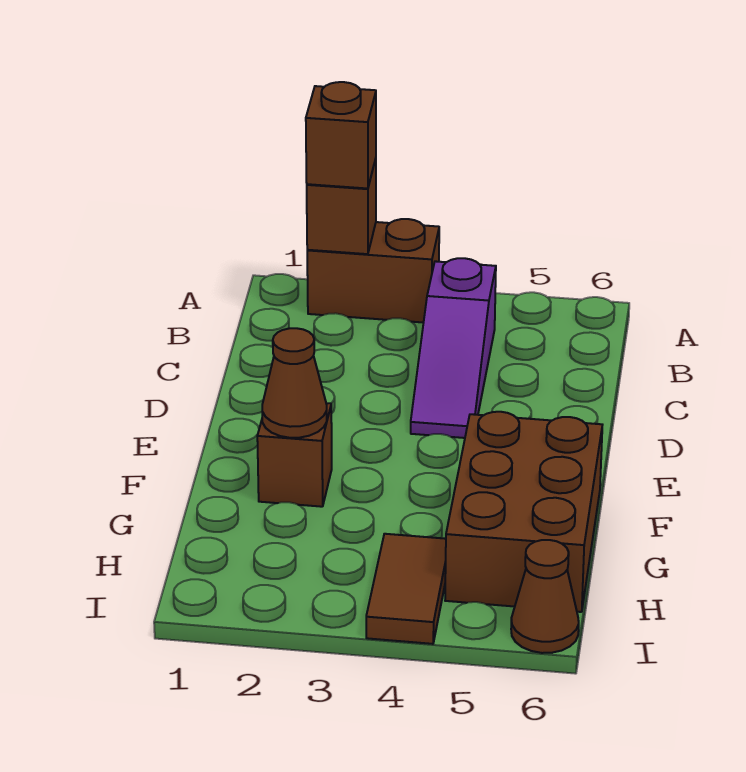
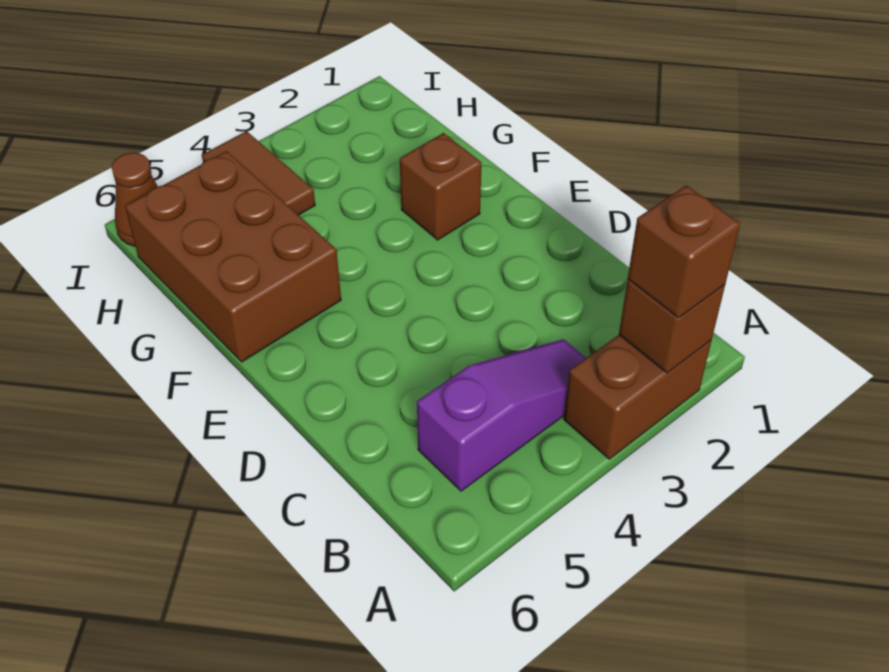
purple slope B4:D4 level 1 top B -> purple slope B3:B5 level 1 top 5
brown cone F2 level 2 -> none

